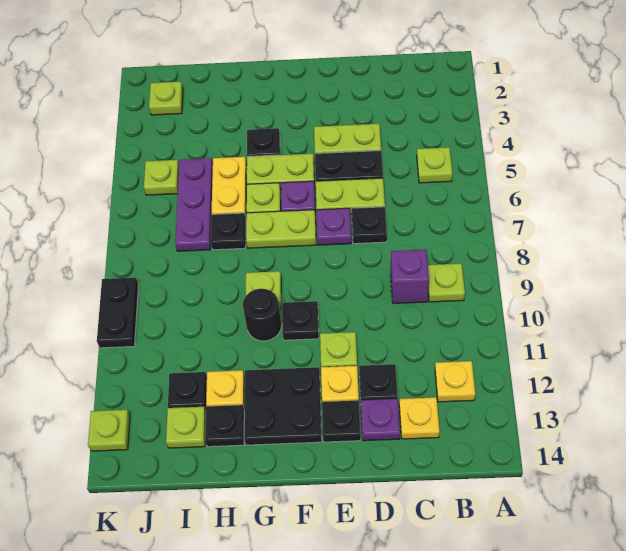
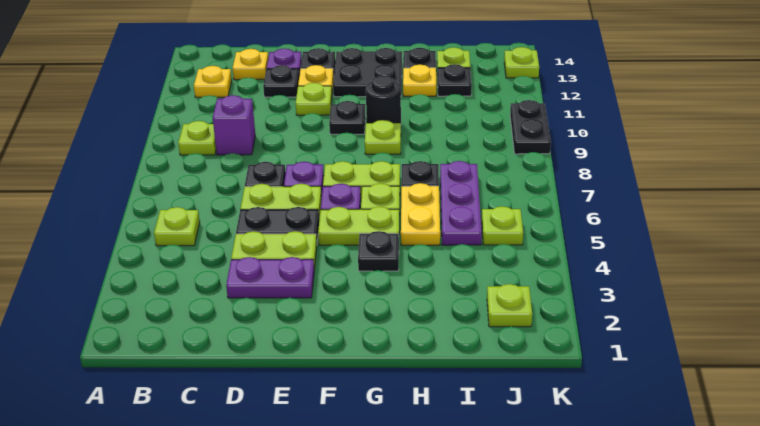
none -> purple plate D3:E3 level 1

